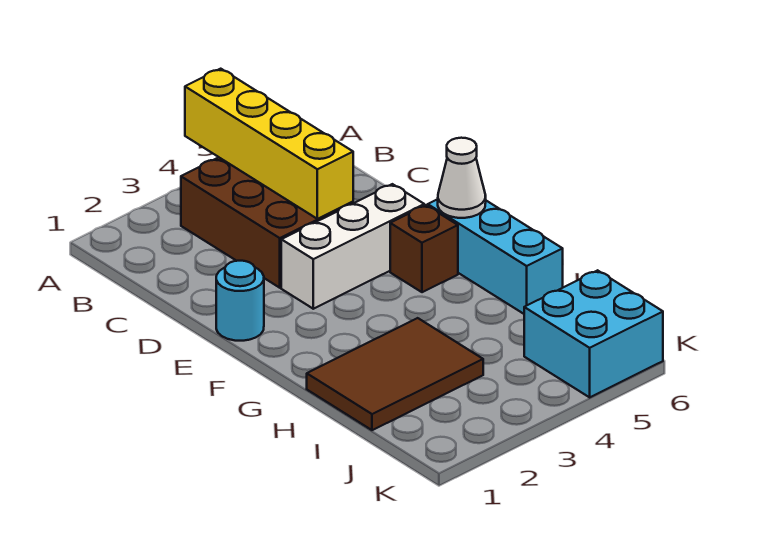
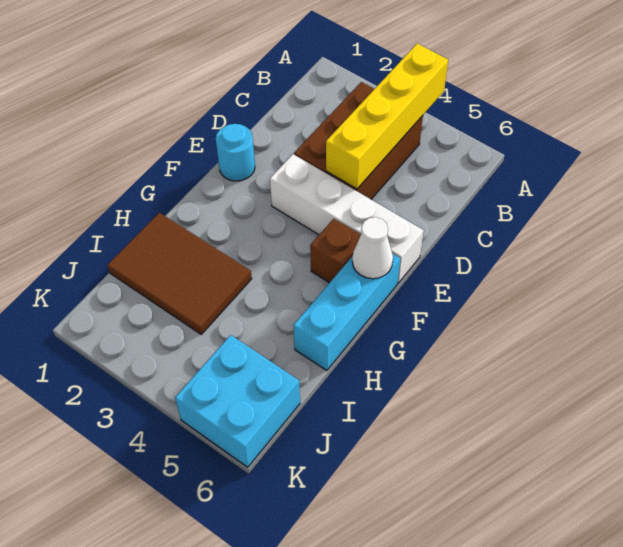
white brick E3:E5 level 1 -> white brick E3:E6 level 1

